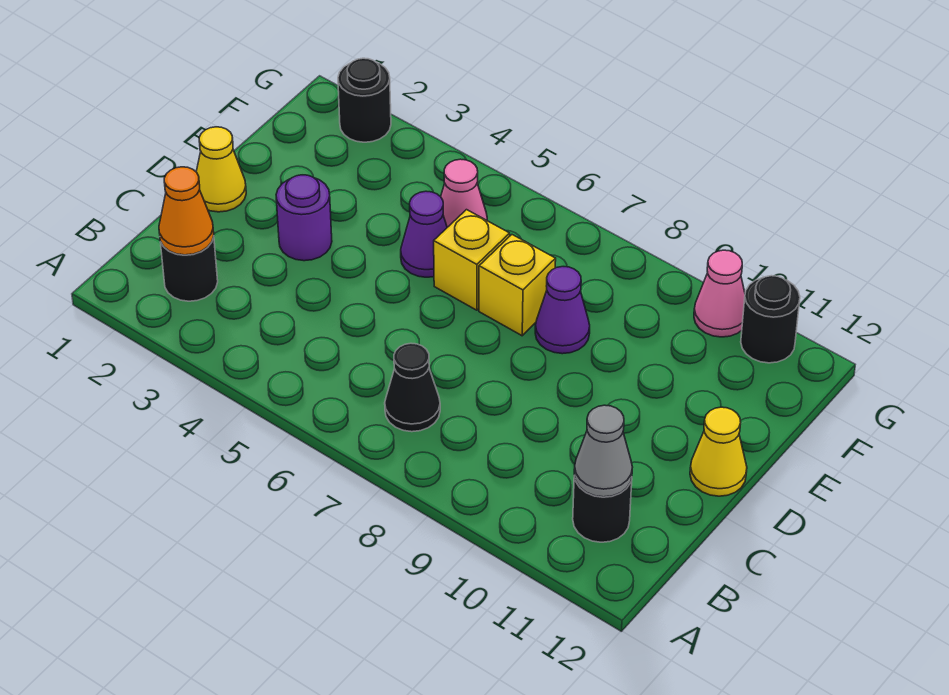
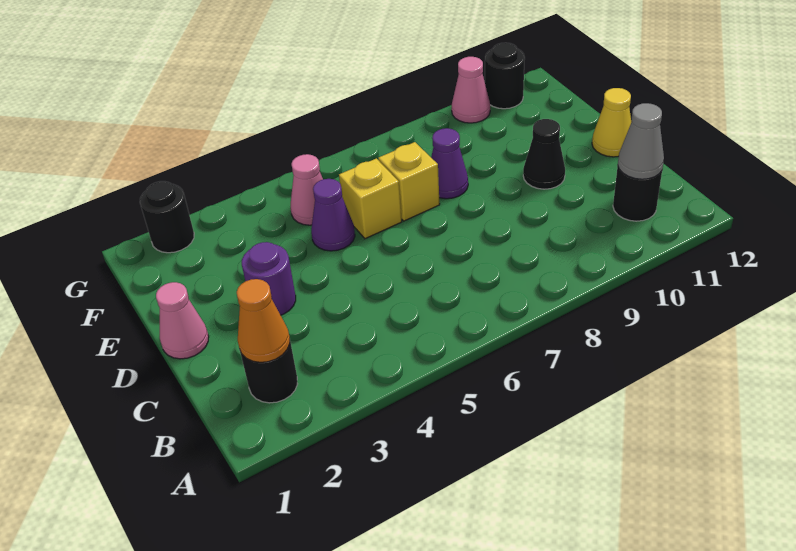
black cone B7 level 1 -> black cone D10 level 1
yellow cone D1 level 1 -> pink cone D1 level 1

